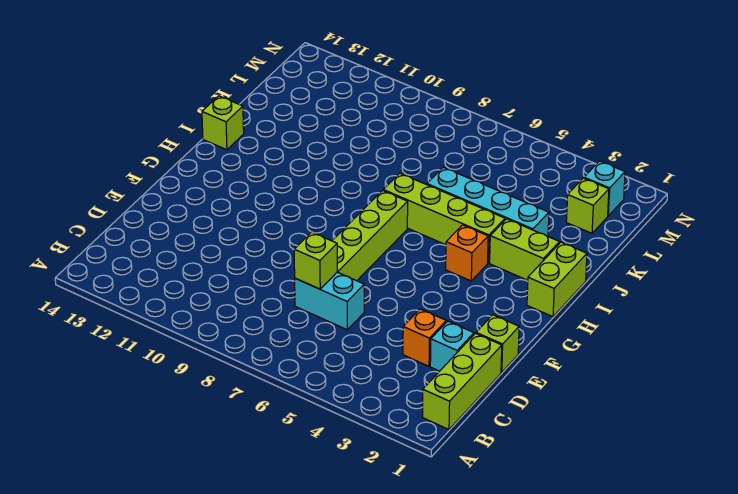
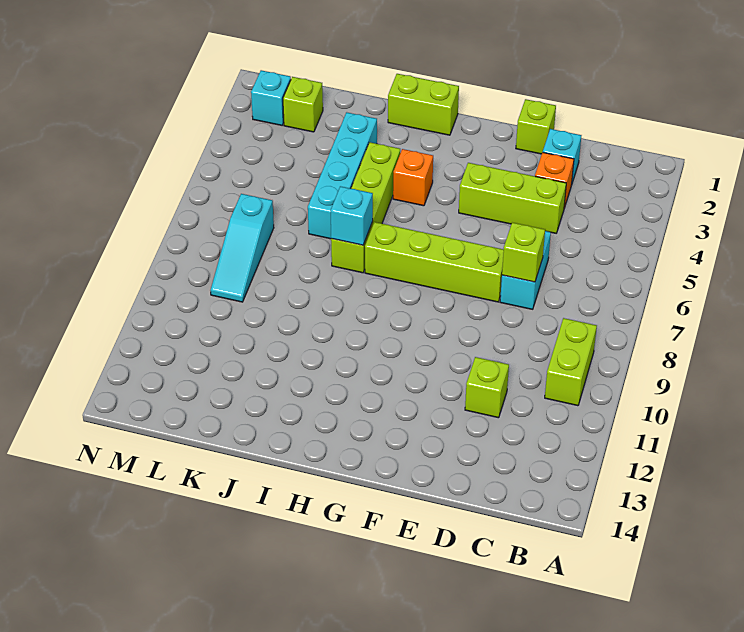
lime brick B1:D1 level 1 -> lime brick D4:F4 level 1
lime brick I2:I3 level 1 -> lime brick B9:B10 level 1
none -> cyan brick I7 level 2
lime brick I14 level 1 -> lime brick D11 level 1
none -> cyan slope L7:L9 level 1 top 7

